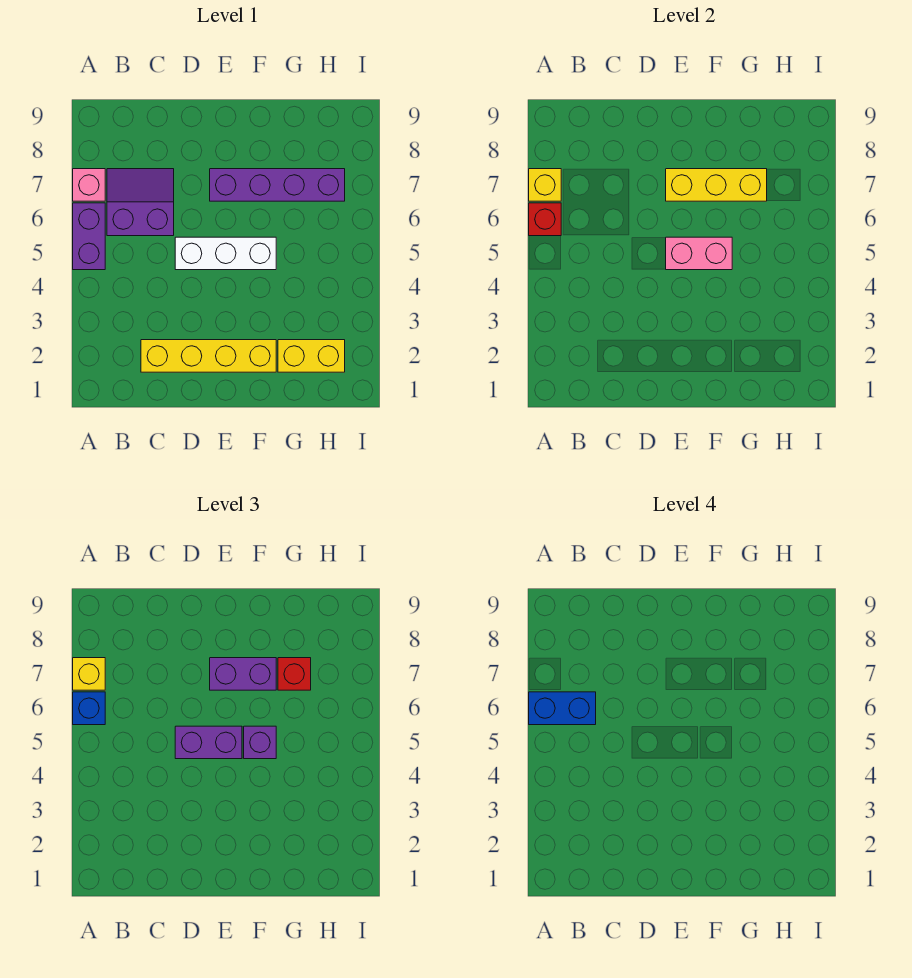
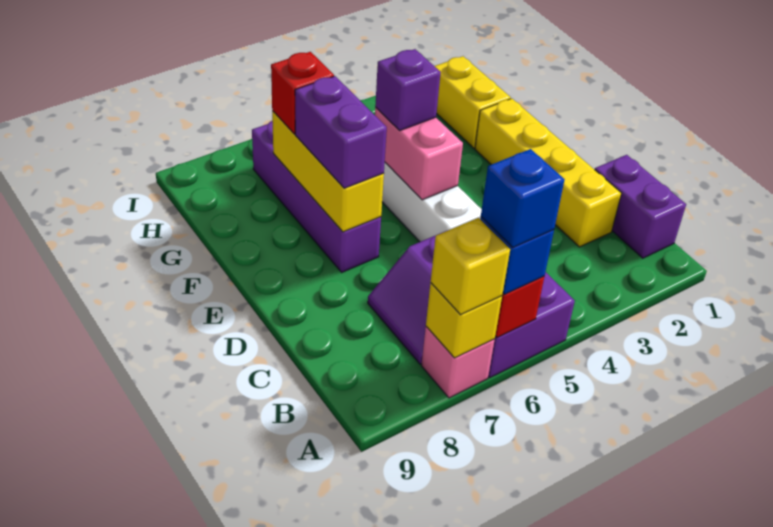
blue brick A6:B6 level 4 -> blue brick A6 level 4
purple brick D5:E5 level 3 -> purple brick B1:C1 level 1

